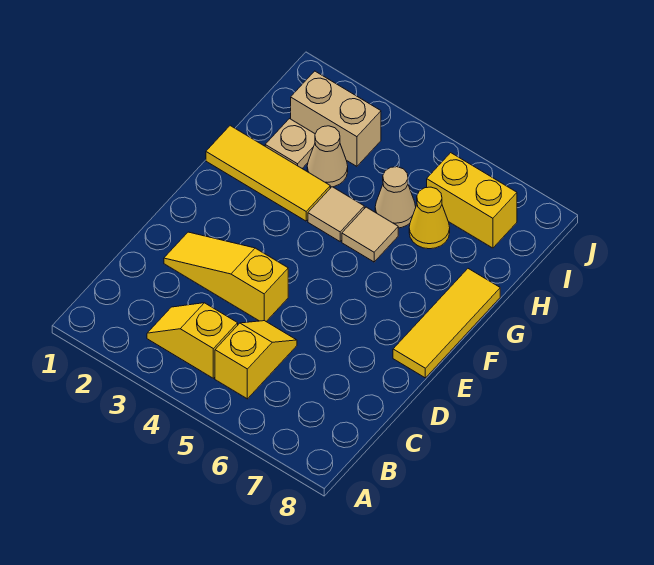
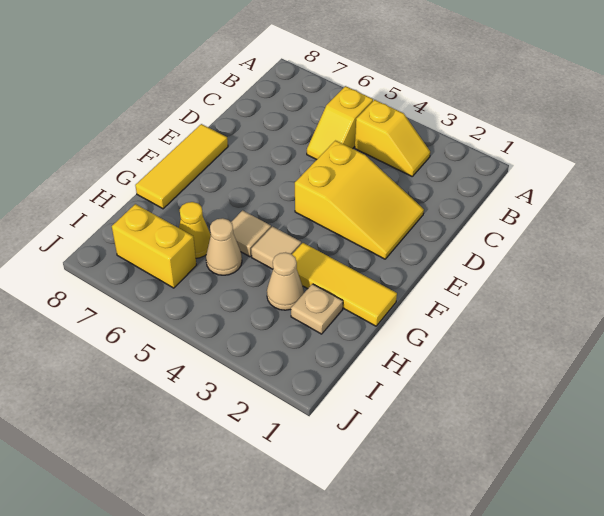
yellow slope D2:D4 level 1 top 4 -> yellow slope D2:E4 level 1 top 4
tan brick I2:I3 level 1 -> none

